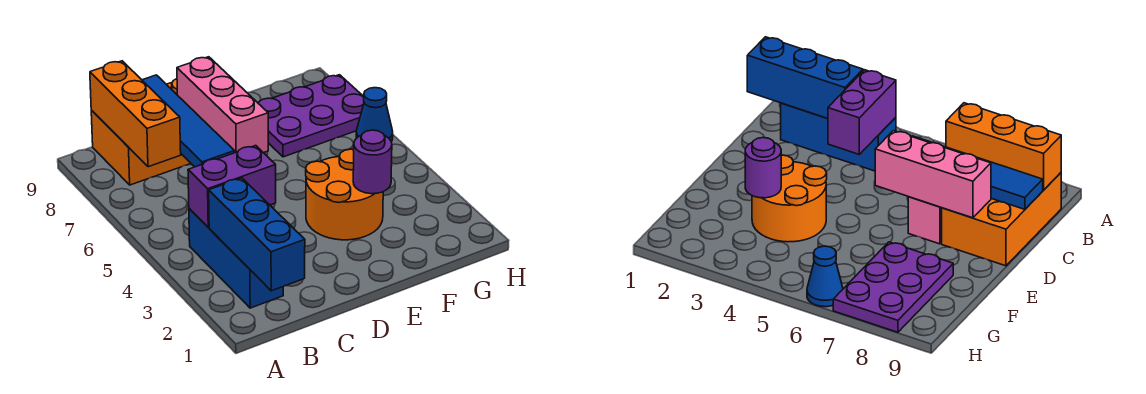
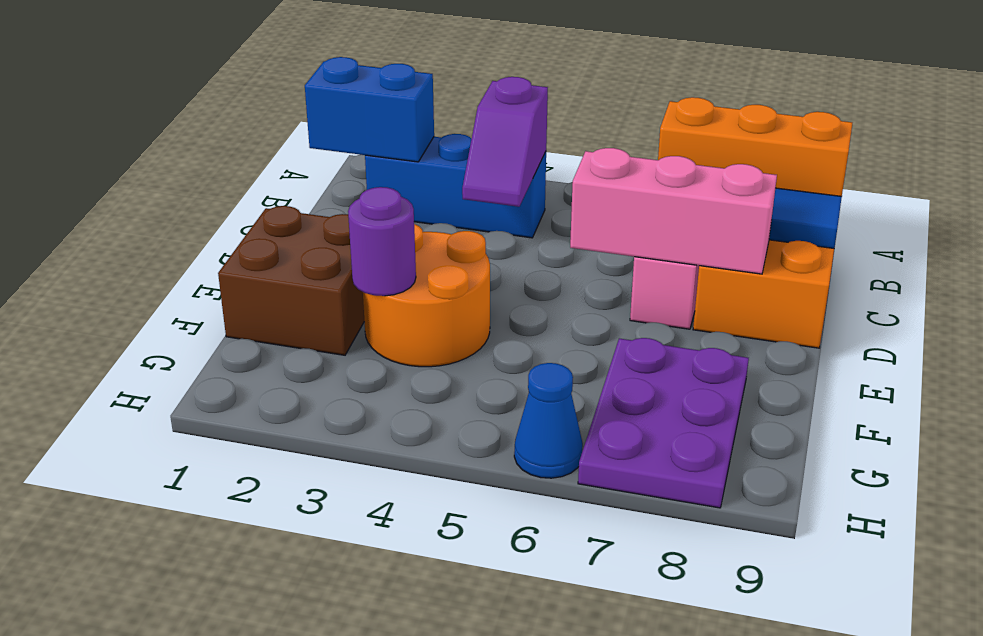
blue brick B1:B3 level 2 -> blue brick B1:B2 level 2
purple brick B4:C4 level 2 -> purple slope B4:C4 level 2 top B
none -> brown brick E1:F2 level 1

